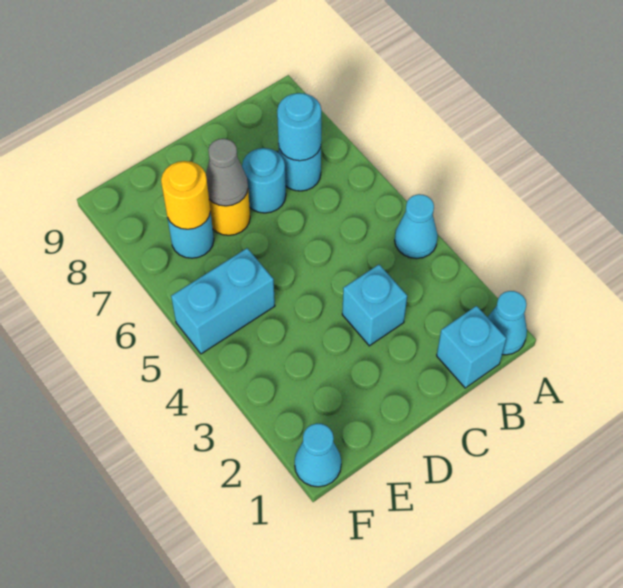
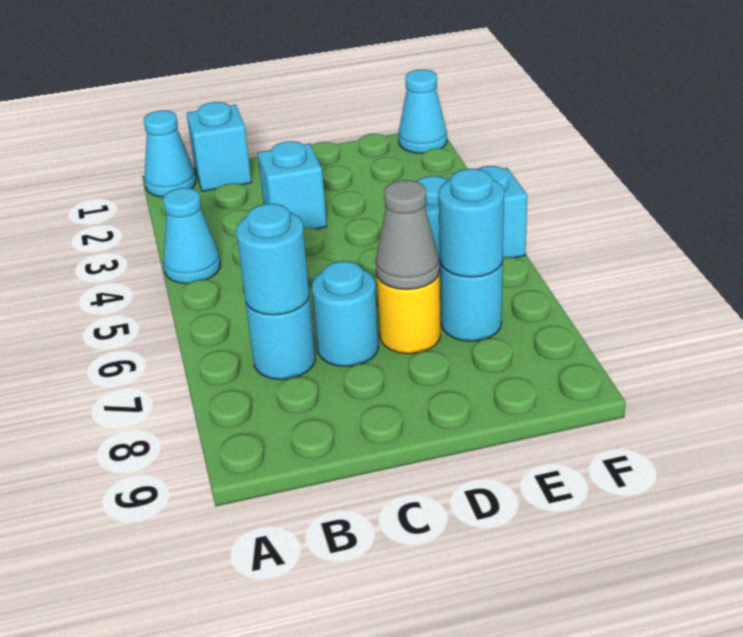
yellow round brick E7 level 2 -> cyan round brick E7 level 2

